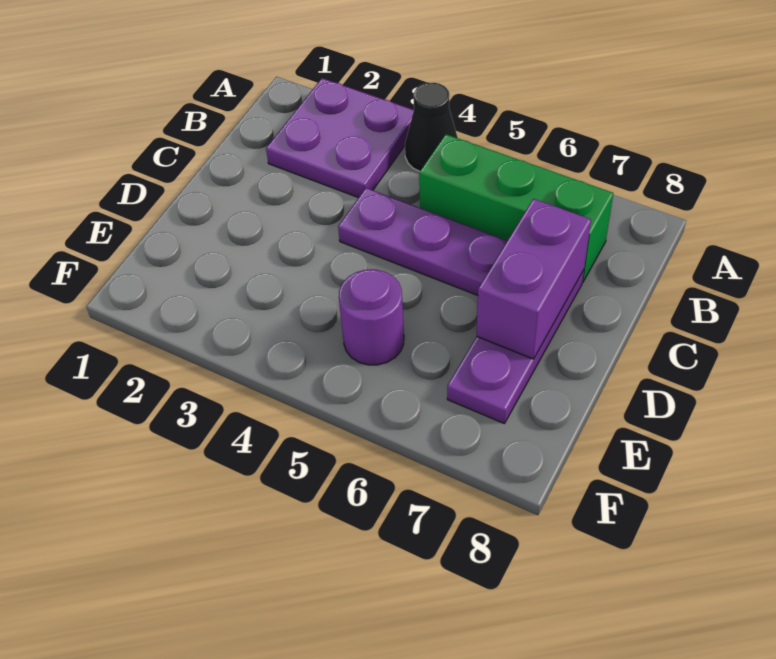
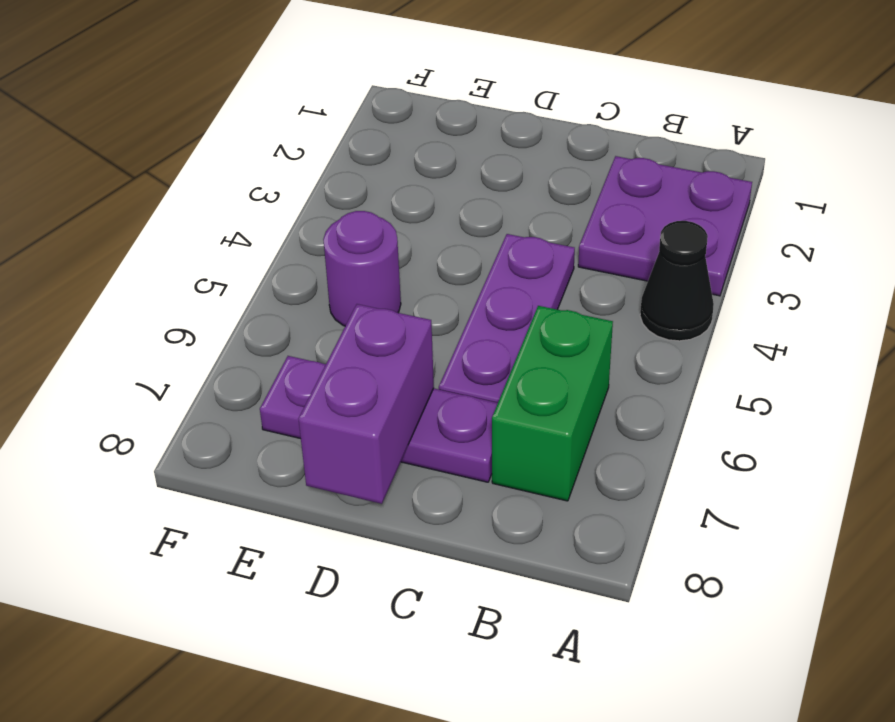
green brick B5:B7 level 1 -> green brick B6:B7 level 1
purple brick C7:D7 level 2 -> purple brick D7:D8 level 2

